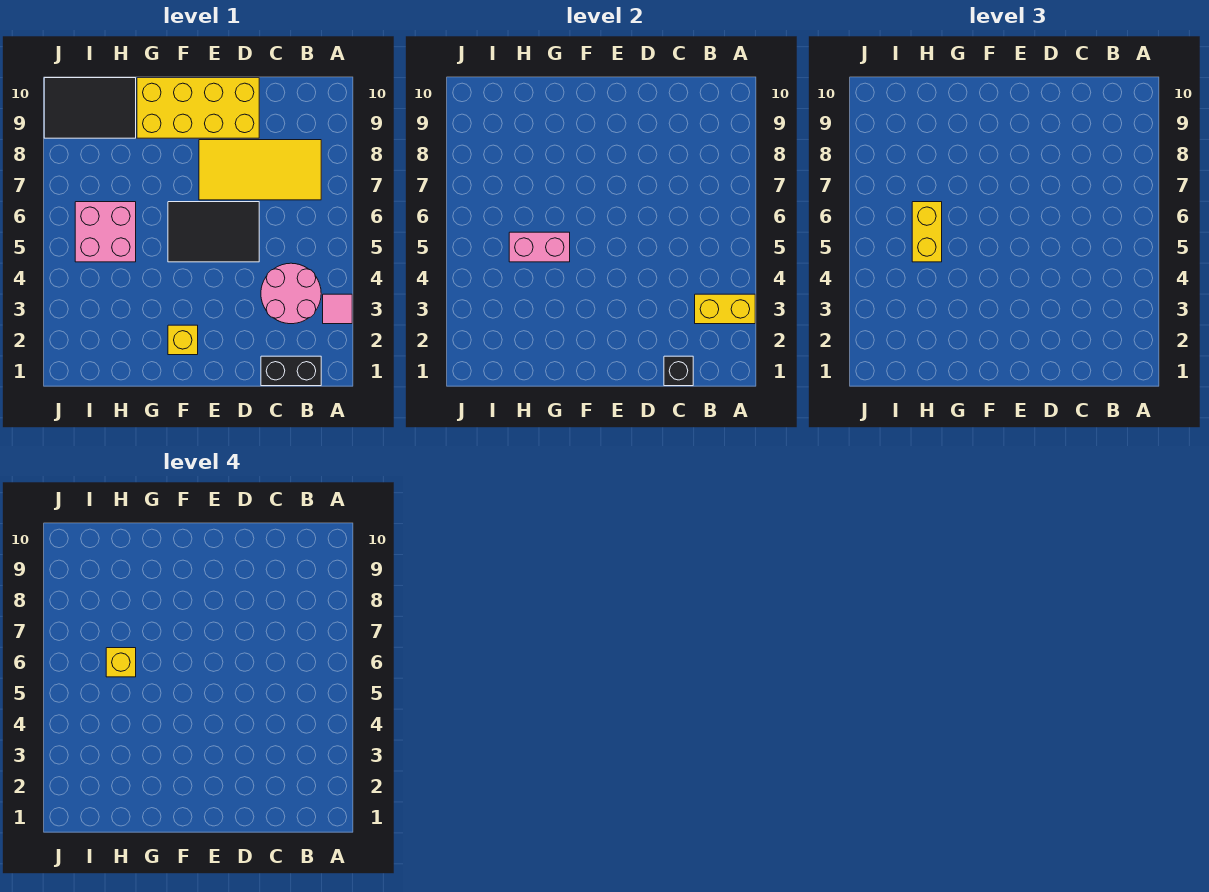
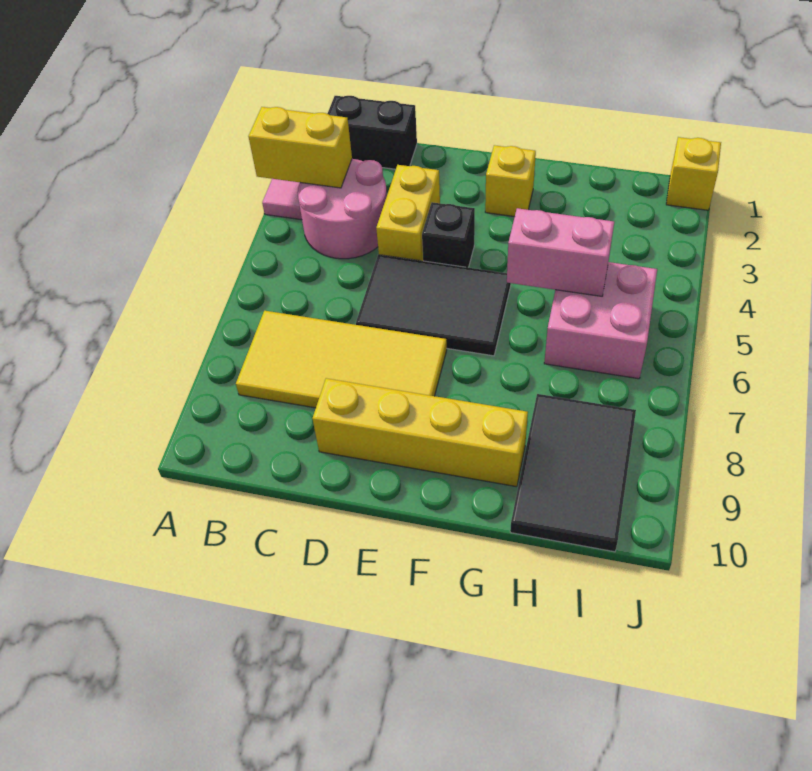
black brick C1 level 2 -> black brick E4 level 1
yellow brick D9:G10 level 1 -> yellow brick D9:G9 level 1
yellow brick H5:H6 level 3 -> yellow brick D3:D4 level 1
yellow brick H6 level 4 -> yellow brick J1 level 1
black tile H9:J10 level 1 -> black tile H8:I10 level 1

